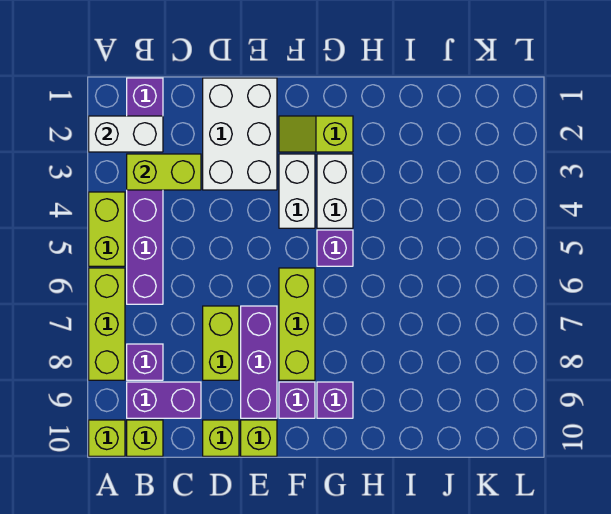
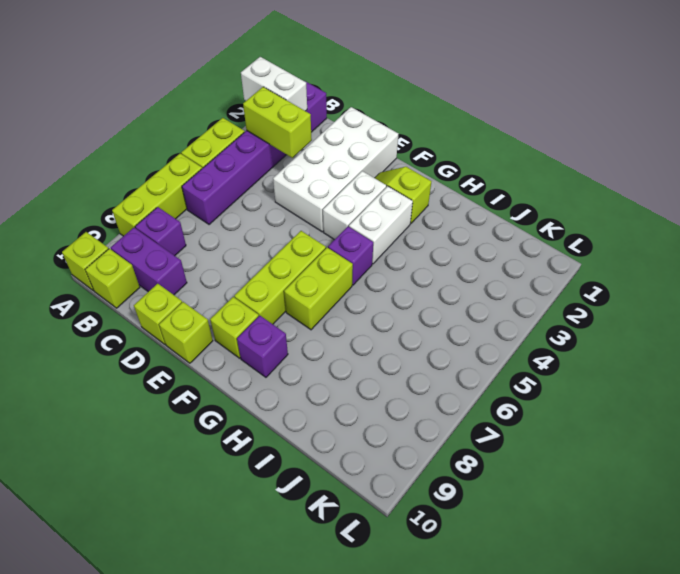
white brick D1:E3 level 1 -> white brick D1:E4 level 1
lime brick D7:D8 level 1 -> lime brick G6:G7 level 1
purple brick E7:E9 level 1 -> none
purple brick F9 level 1 -> lime brick F9 level 1

